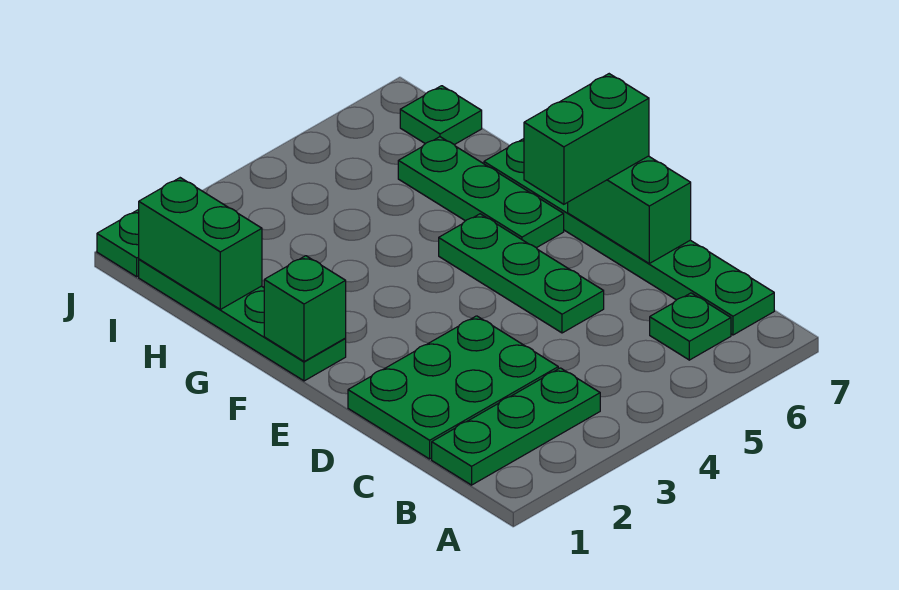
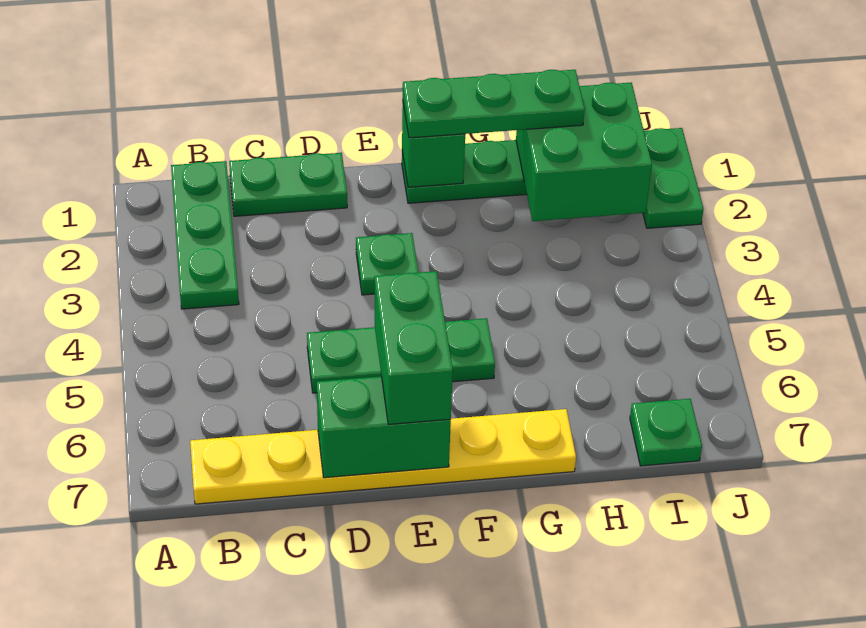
green plate B6 level 1 -> green plate E3 level 1
green plate B7:G7 level 1 -> yellow plate B7:G7 level 1
green plate C1:D3 level 1 -> green plate C1:D1 level 1
green plate F6:H6 level 1 -> green plate F1:H1 level 3
green brick H1:I1 level 2 -> green brick H1:I2 level 2

